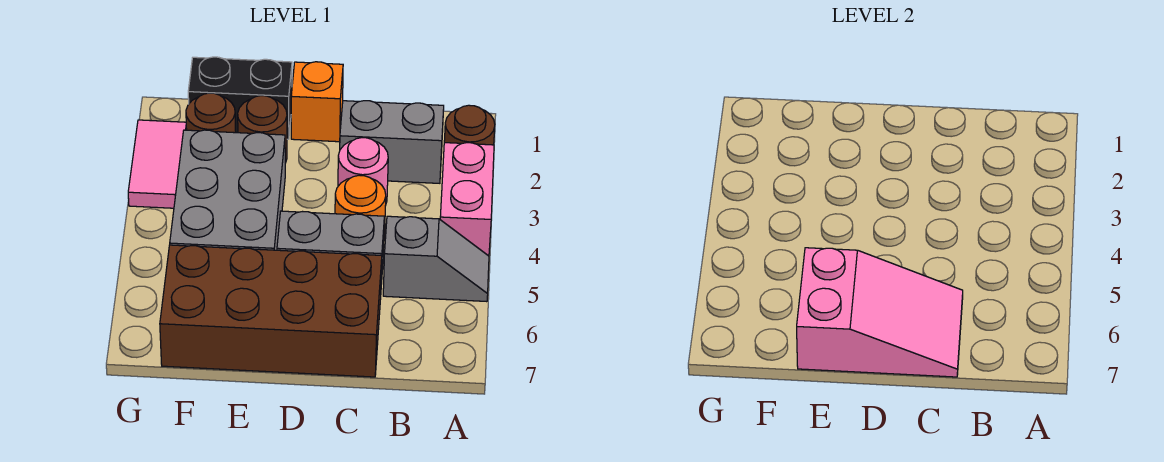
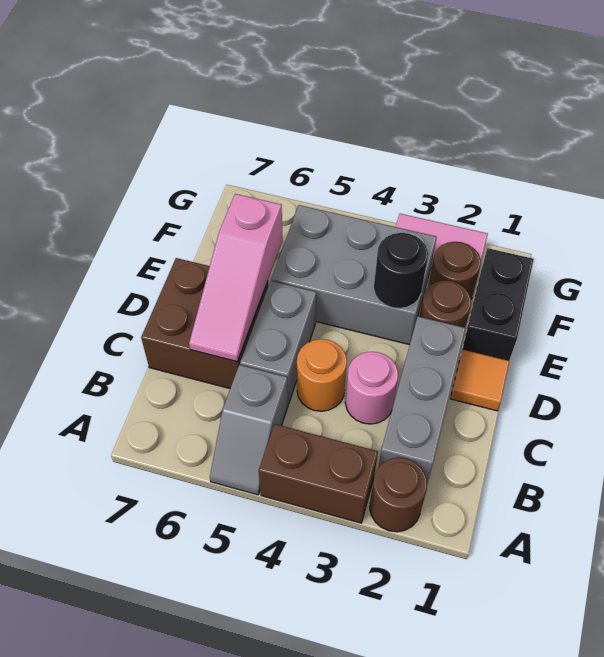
pink brick A3:A4 level 1 -> brown brick A3:A4 level 1
grey brick B2:C2 level 1 -> grey brick B2:D2 level 1
brown brick C6:F7 level 1 -> brown brick C6:D7 level 1
pink slope C6:E7 level 2 top E -> pink slope C6:E6 level 2 top E
orange brick D1 level 1 -> orange tile D1 level 1
none -> black round brick E3 level 2

